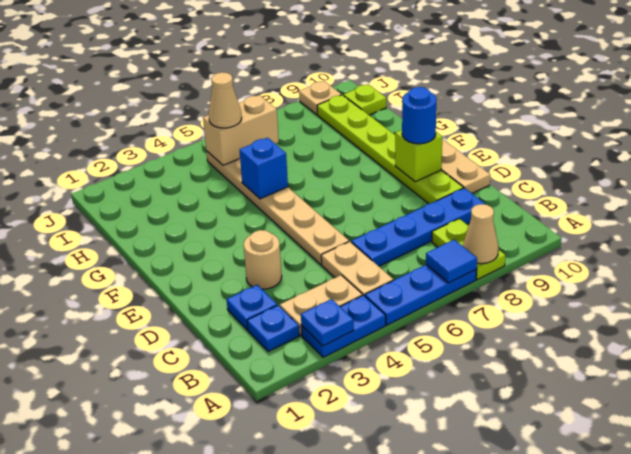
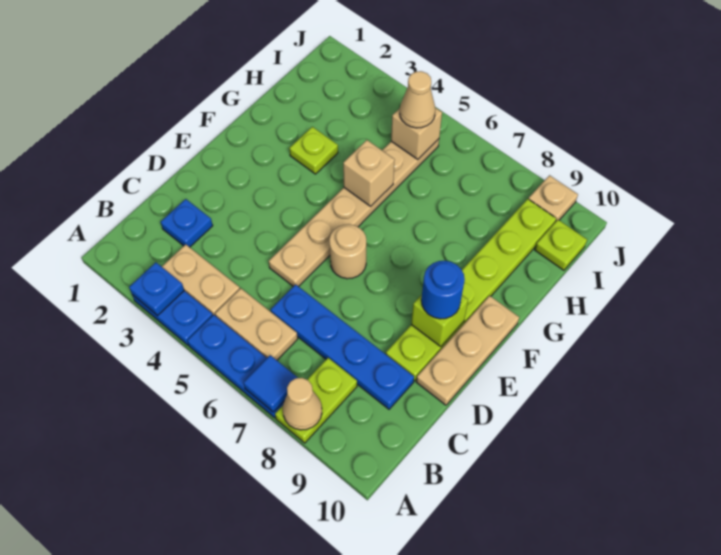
blue plate B2 level 1 -> none
tan plate B5:C5 level 1 -> tan plate B5:B6 level 1
tan round brick D3 level 1 -> tan round brick E6 level 1
none -> lime plate G3 level 1
blue brick G5 level 2 -> tan brick G5 level 2
tan brick I5:I6 level 2 -> tan brick I5 level 2

